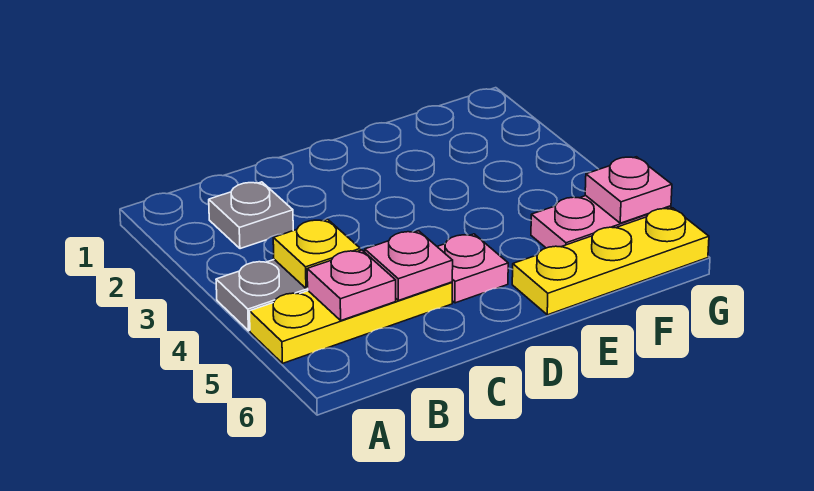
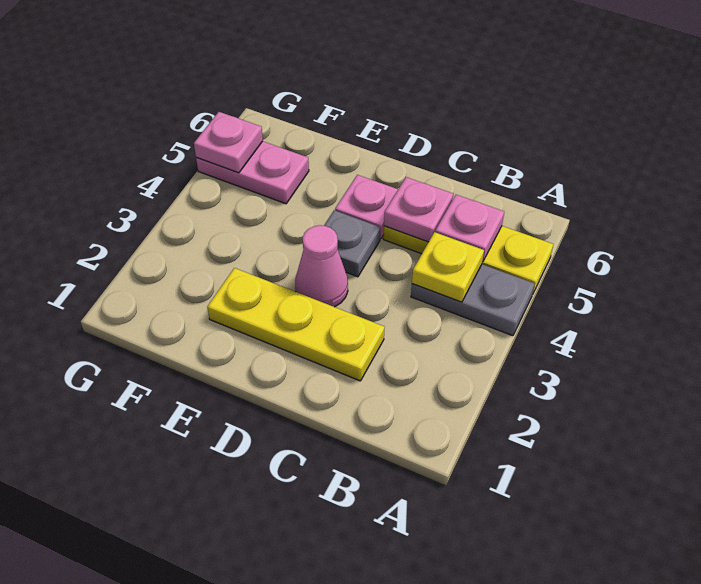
grey plate B2 level 1 -> grey plate D4 level 1
none -> pink cone D3 level 1
yellow plate E6:G6 level 1 -> yellow plate C2:E2 level 1

